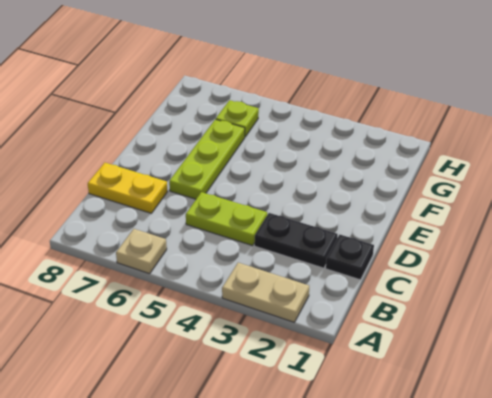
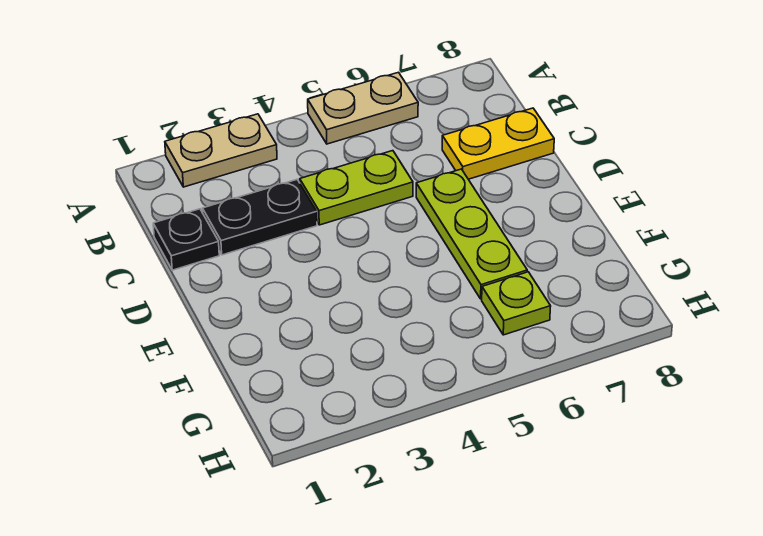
tan plate A6 level 1 -> tan plate A5:A6 level 1

